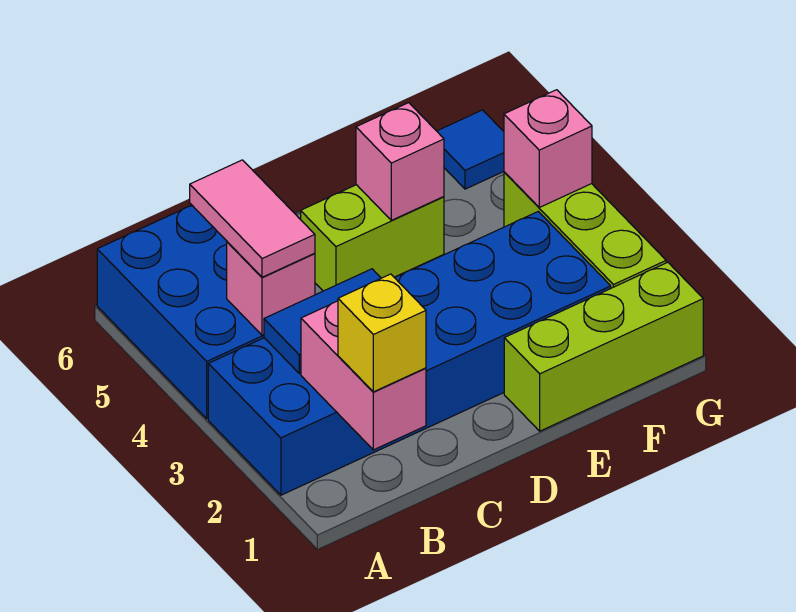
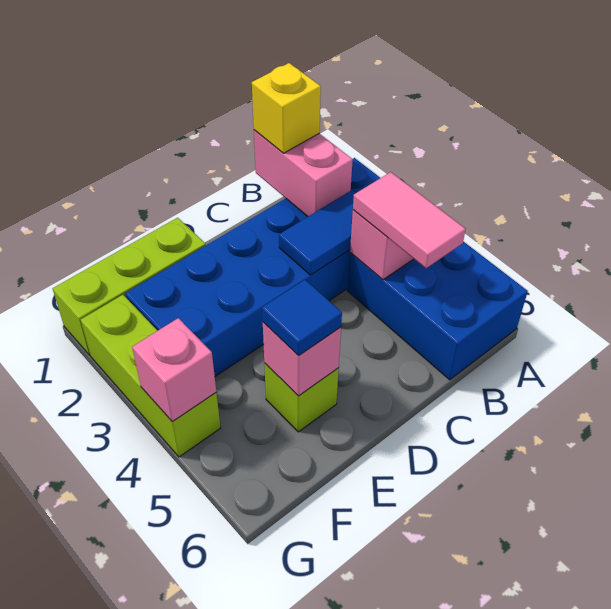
lime brick D5:E5 level 1 -> lime brick E5 level 1
blue tile G6 level 1 -> blue tile E5 level 3

